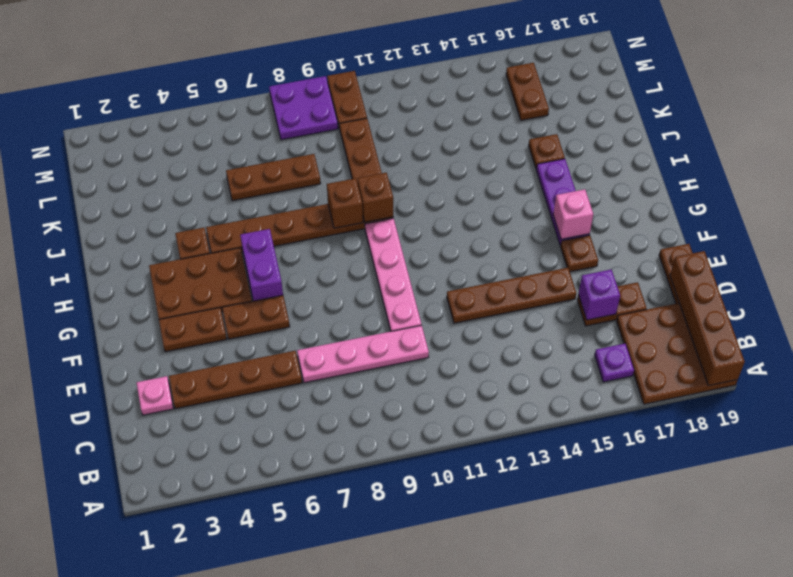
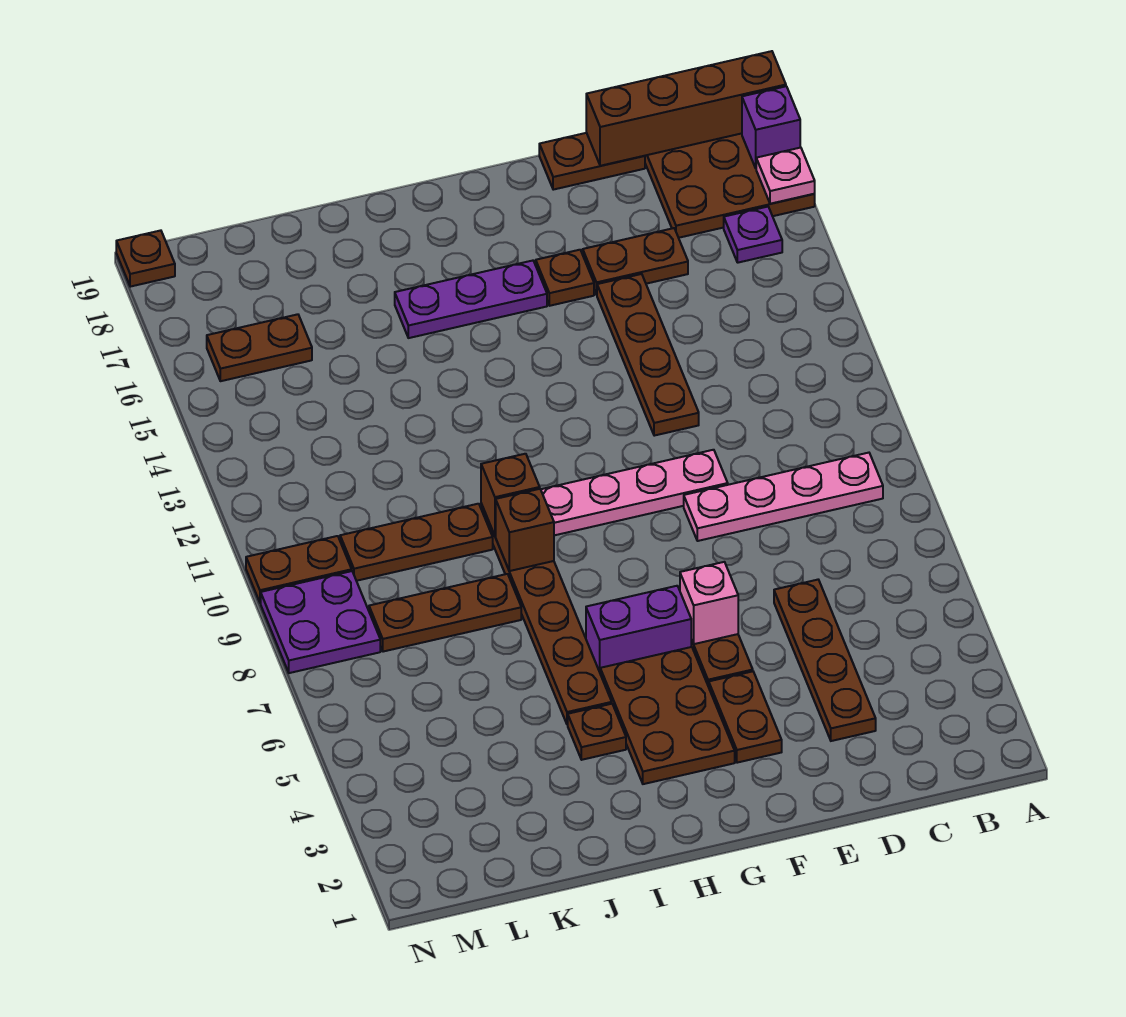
pink plate D2 level 1 -> pink plate A17 level 2
pink plate D7:D10 level 1 -> pink plate B9:E9 level 1
brown plate D16:D17 level 1 -> brown plate D16:E16 level 1
purple brick D16 level 2 -> purple brick A18 level 2
pink brick G16 level 2 -> pink brick F6 level 2
brown plate J16 level 1 -> brown plate N19 level 1
brown plate K6:K8 level 1 -> brown plate J8:L8 level 1

